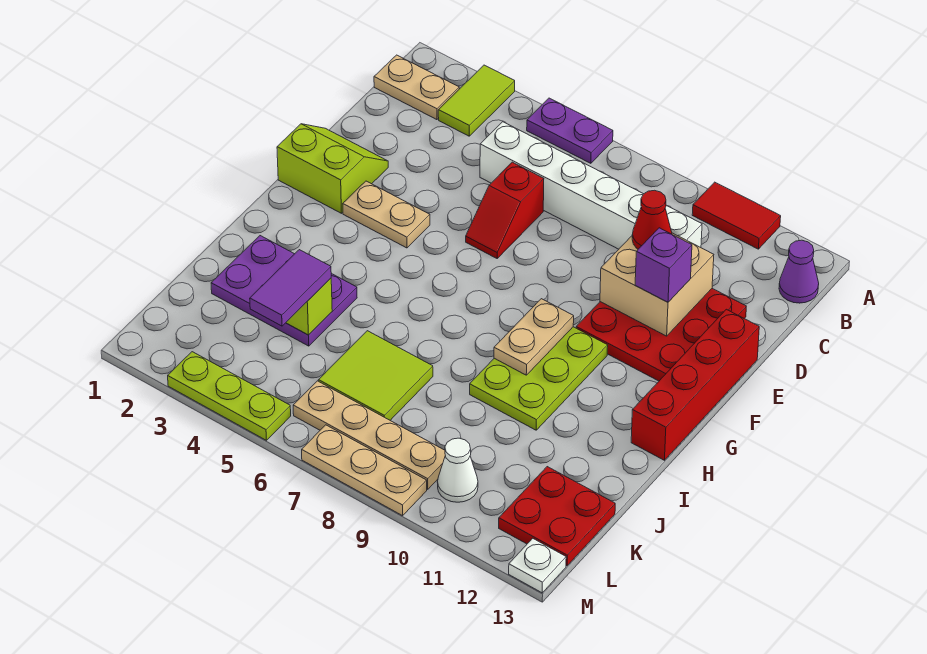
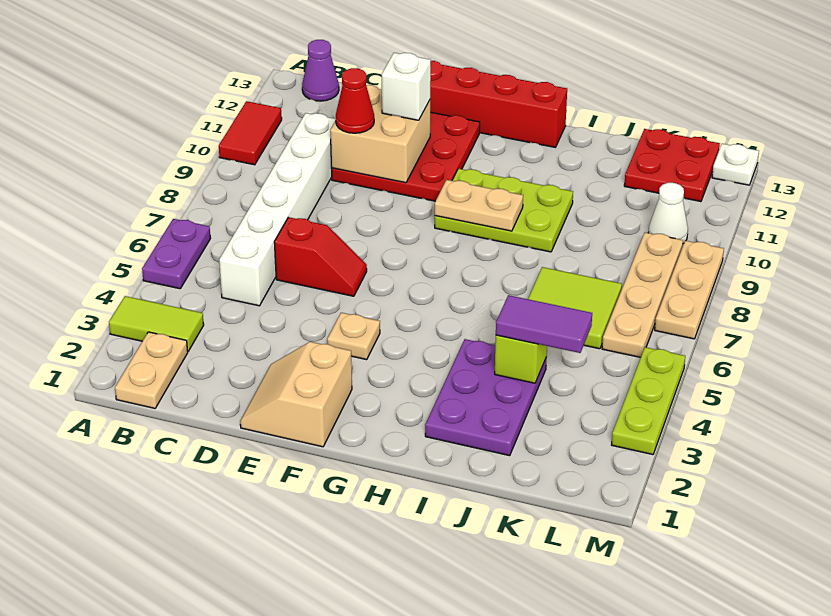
lime slope E1:F2 level 1 top F -> tan slope E1:F2 level 1 top F
purple brick E11 level 3 -> white brick E11 level 3
tan plate F3:F4 level 1 -> tan plate F4 level 1

